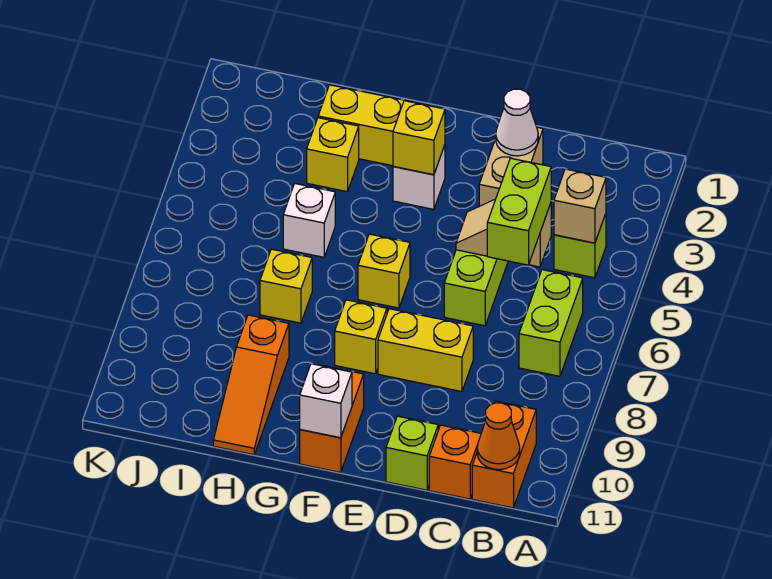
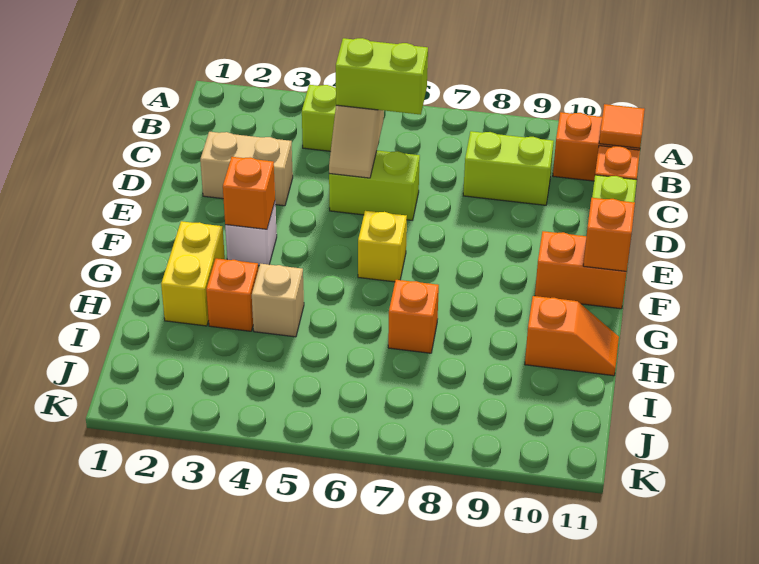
tan brick B4 level 2 -> tan brick H4 level 1
lime brick B6:B7 level 1 -> lime brick C8:C9 level 1
orange cone B11 level 2 -> orange tile B11 level 2
white cone D2 level 2 -> none
yellow brick D8:E8 level 1 -> none
yellow brick F3 level 2 -> orange brick F3 level 2
yellow brick F8 level 1 -> none
white brick F11 level 2 -> orange brick F11 level 2
yellow brick H3 level 1 -> orange brick H3 level 1
white brick H5 level 1 -> none
yellow brick H7 level 1 -> orange brick H7 level 1
orange slope H9:H11 level 1 top 9 -> orange slope H10:H11 level 1 top 10

